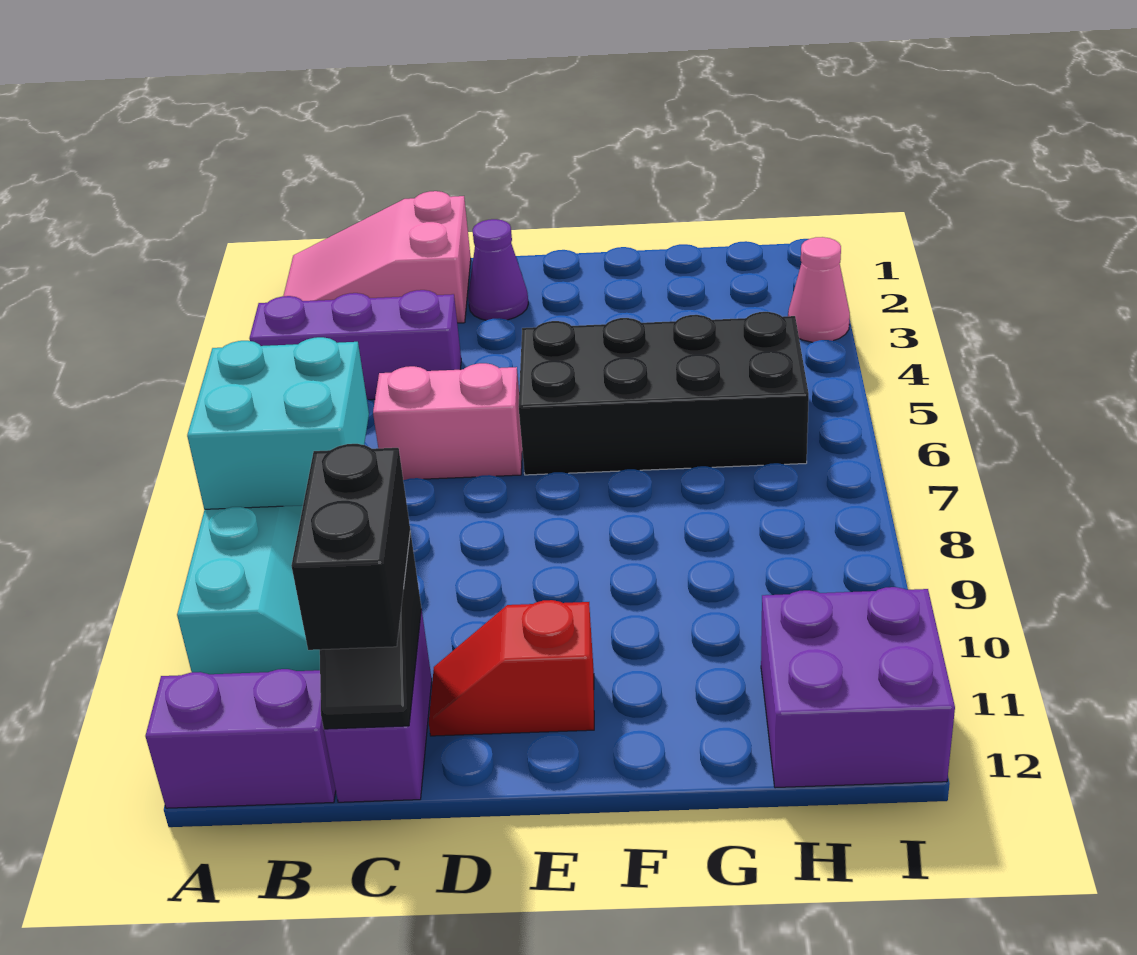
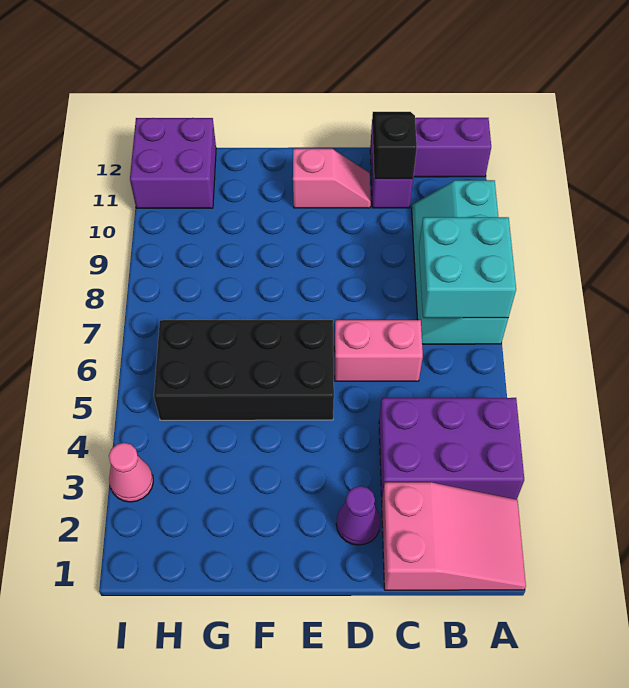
purple brick A4:C4 level 1 -> purple brick A3:C4 level 1
black brick C11:C12 level 3 -> none
red slope D11:E11 level 1 top E -> pink slope D11:E11 level 1 top E

